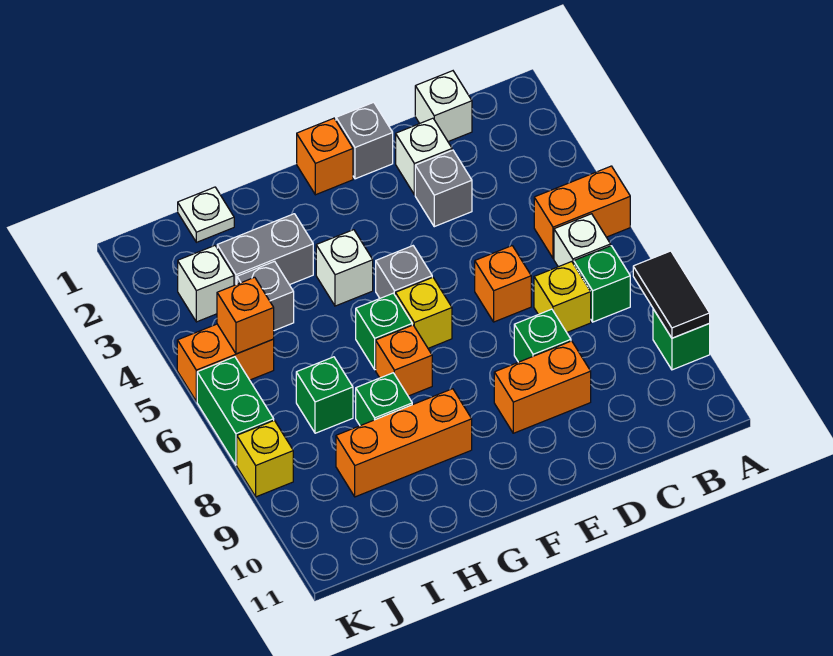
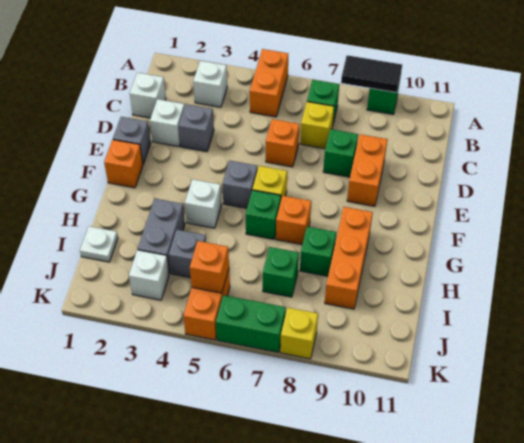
white brick B6 level 1 -> white brick B3 level 1

